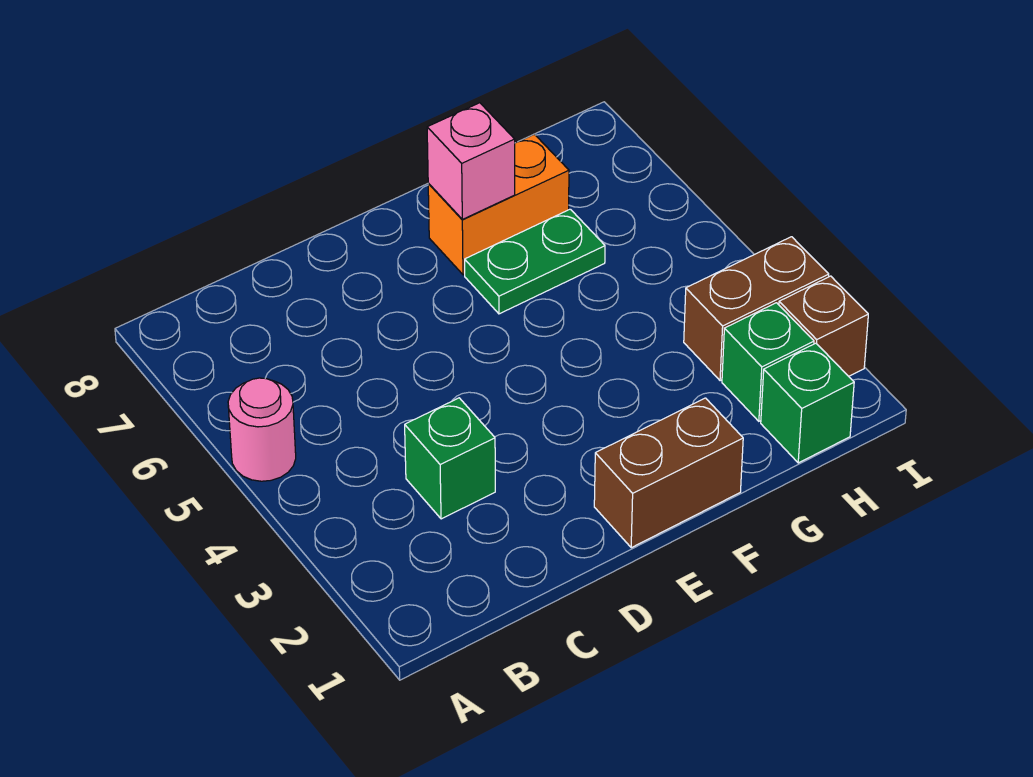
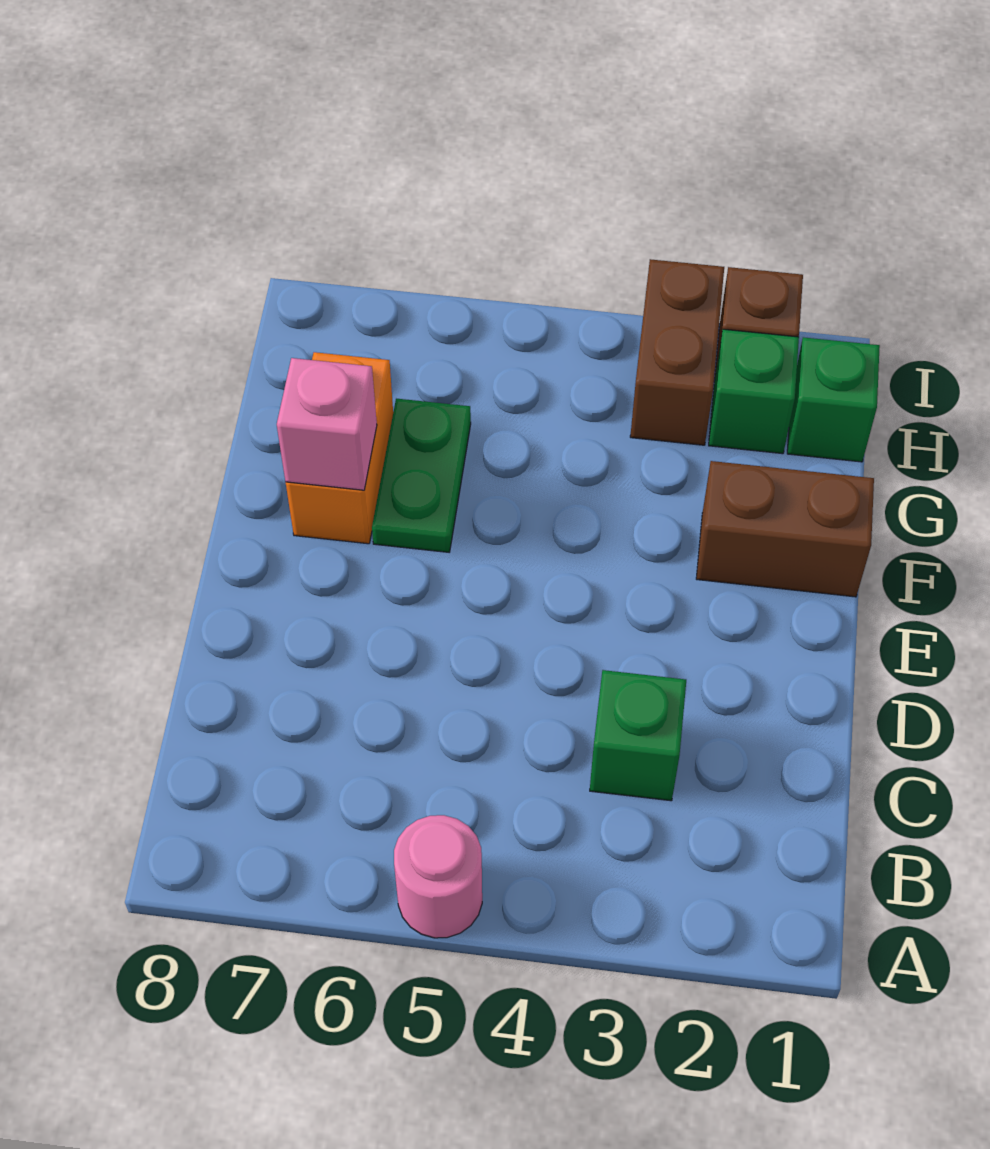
brown brick E1:F1 level 1 -> brown brick F1:F2 level 1

